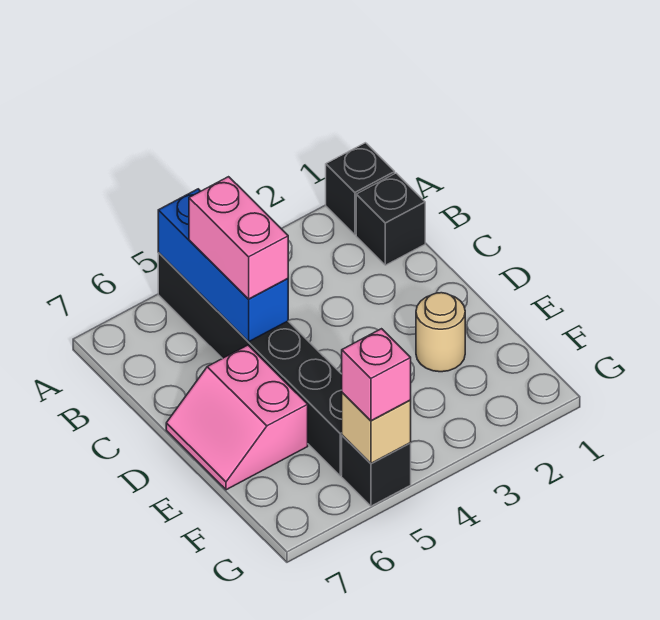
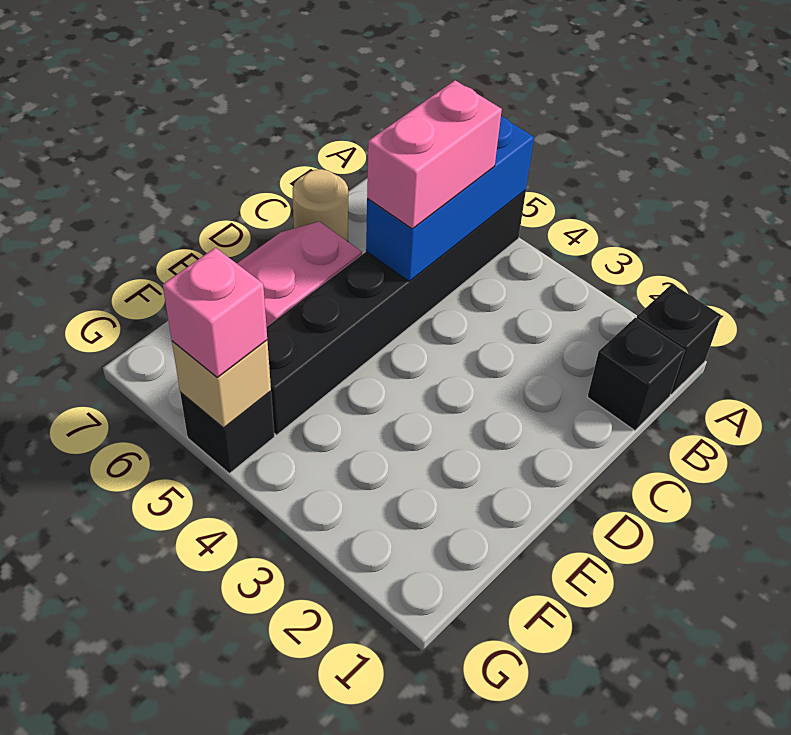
tan round brick E2 level 1 -> tan round brick C7 level 1

